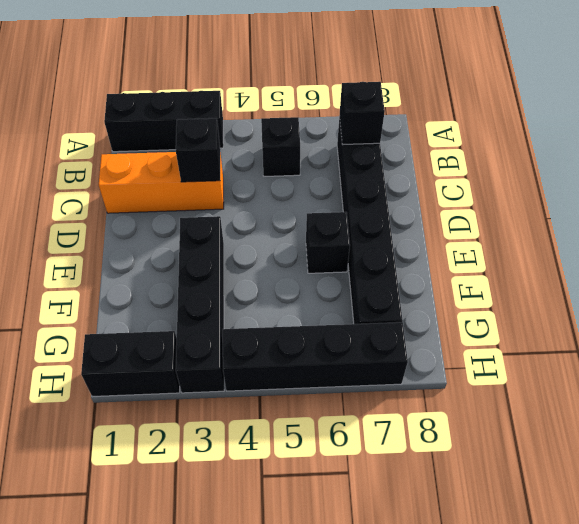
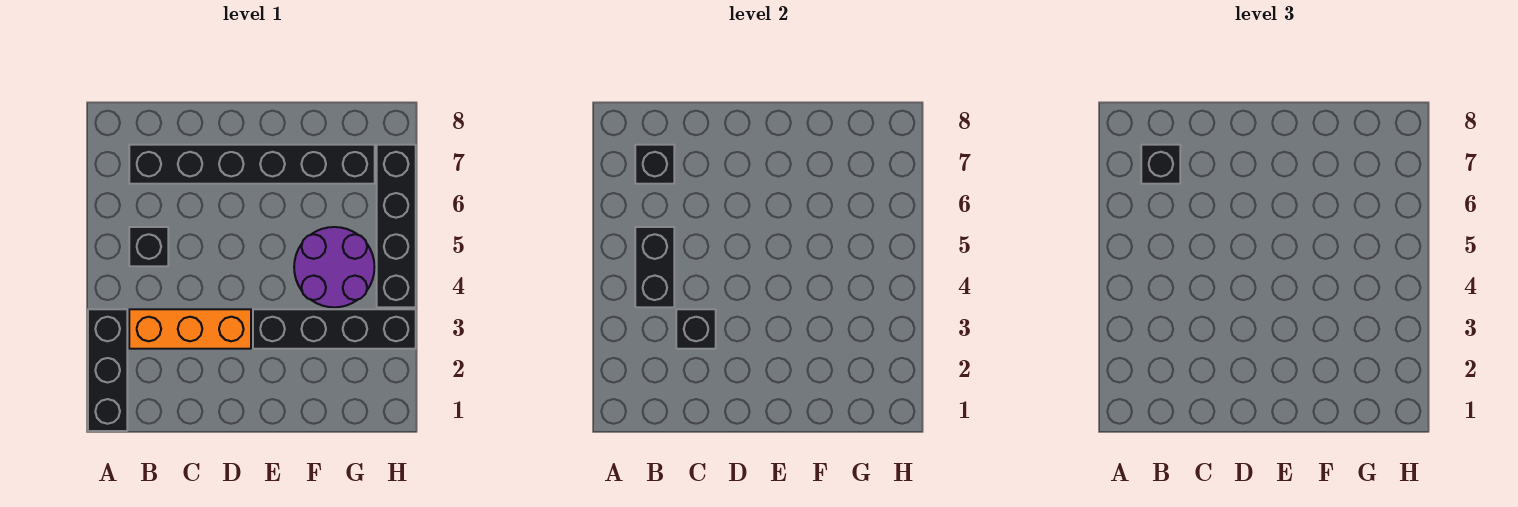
orange brick C1:C3 level 1 -> orange brick B3:D3 level 1
black brick E6 level 1 -> black brick B7 level 3
none -> purple round brick F4:G5 level 1
black brick H1:H2 level 1 -> black brick B4:B5 level 2

